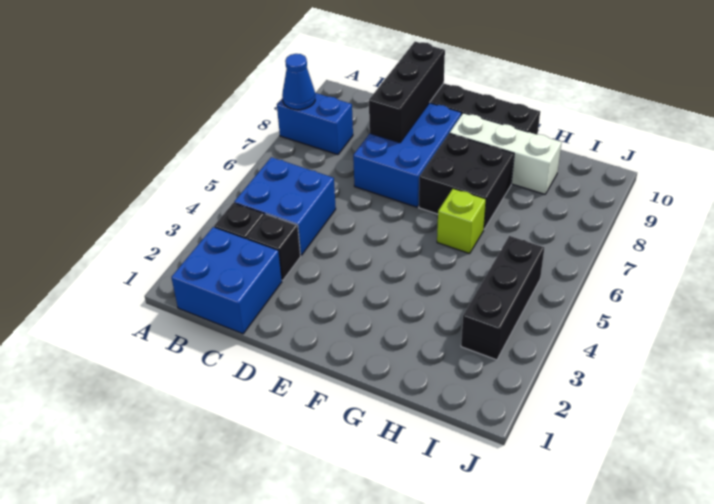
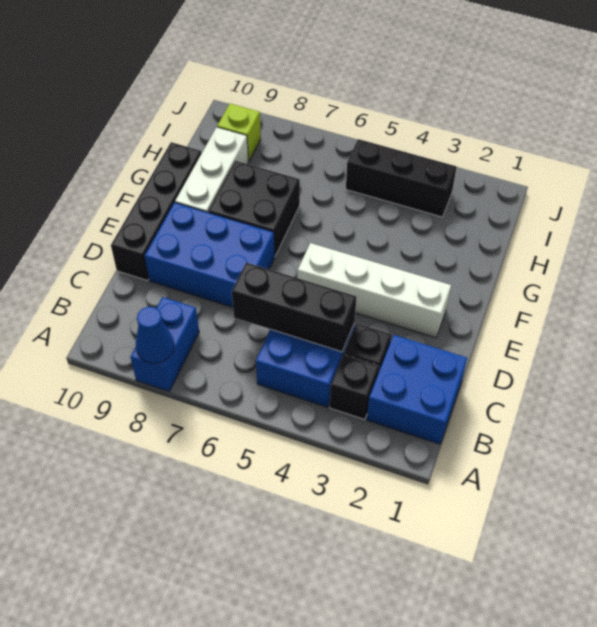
black brick D8:D10 level 2 -> black brick C4:C6 level 2
none -> white brick E2:E5 level 1
lime brick G6 level 1 -> lime brick I9 level 1

